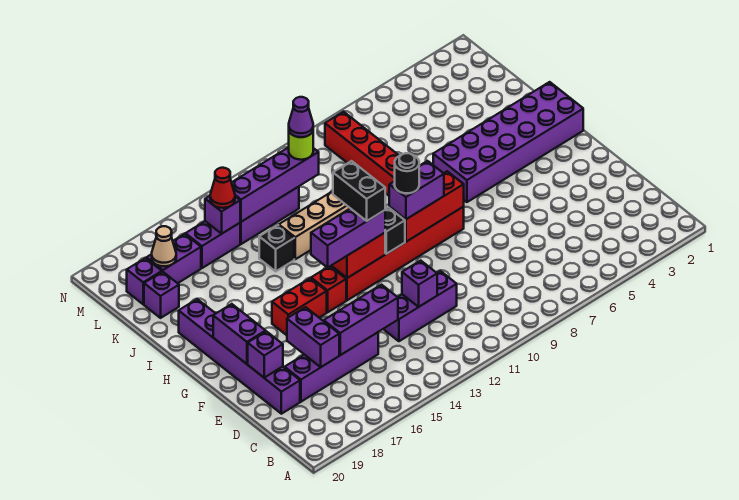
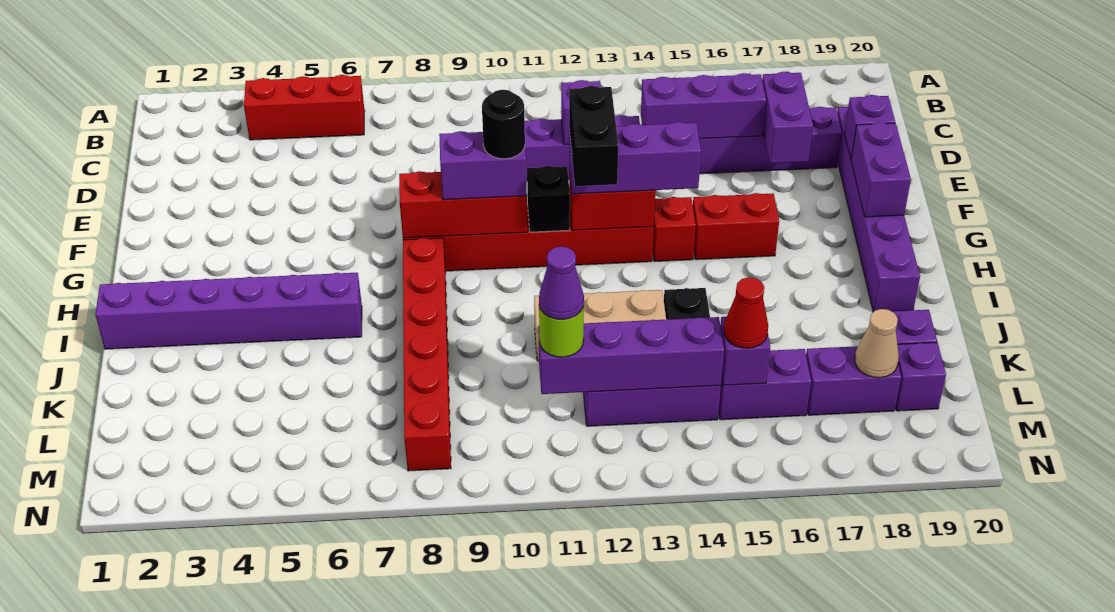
none -> red brick B4:B6 level 1
purple brick H1:I6 level 1 -> purple brick I1:I6 level 1

